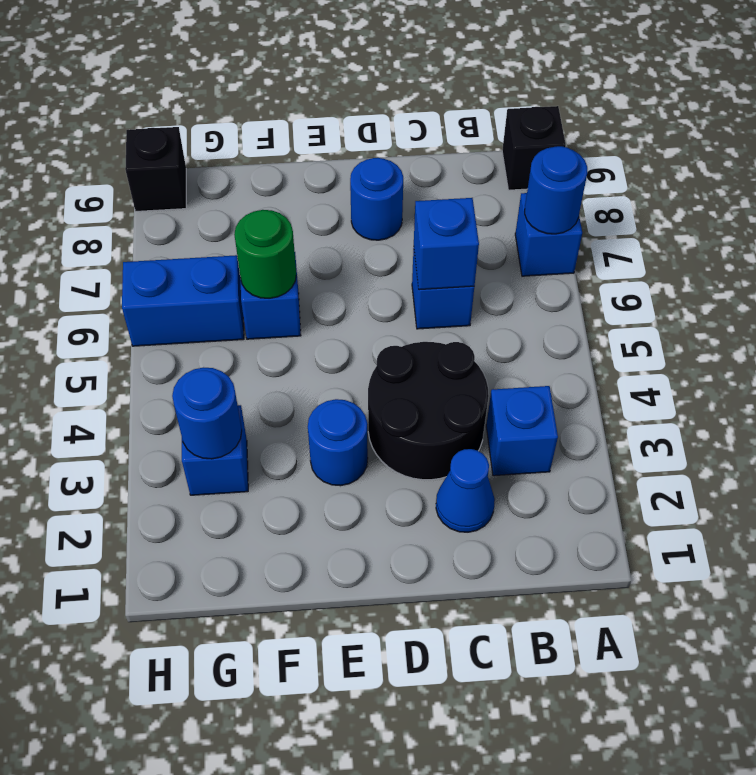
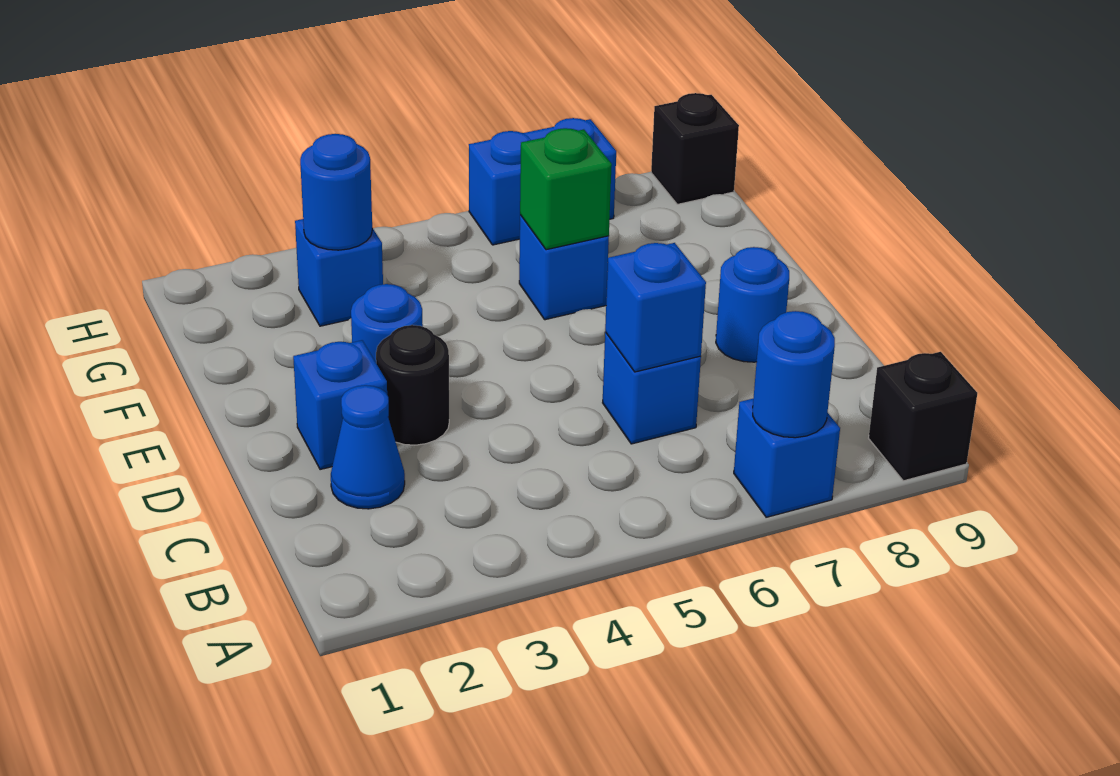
blue brick B3 level 1 -> blue brick D2 level 1
black round brick C3:D4 level 1 -> black round brick D3 level 1
green round brick F6 level 2 -> green brick F6 level 2
blue brick G6:H6 level 1 -> blue brick H6:H7 level 1

